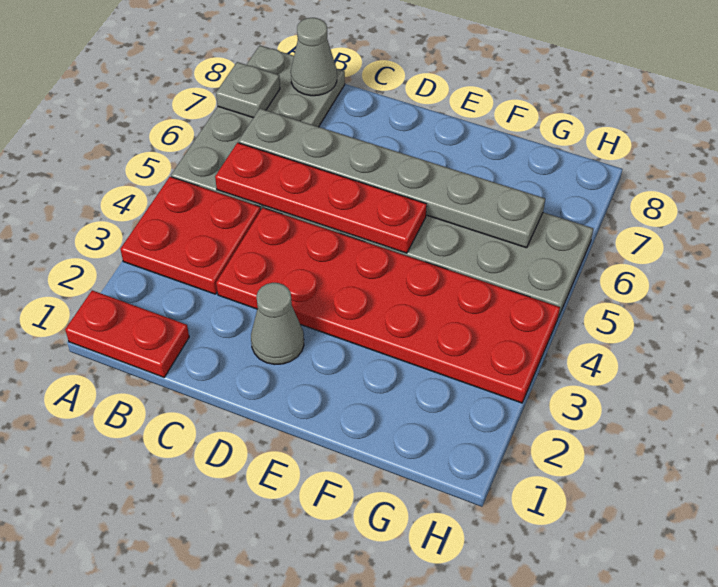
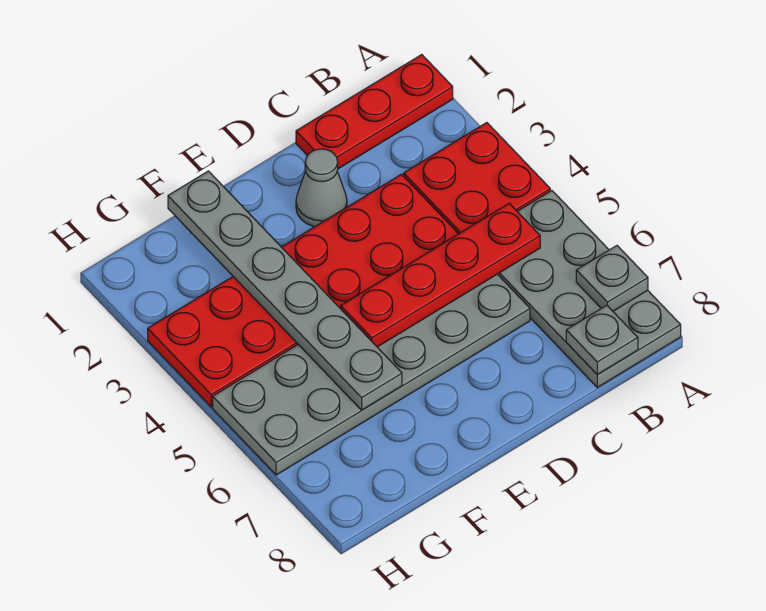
red plate A1:B1 level 1 -> red plate A1:C1 level 1
grey plate B6:G6 level 2 -> grey plate F1:F6 level 2
grey cone B8 level 2 -> grey plate B8 level 2

